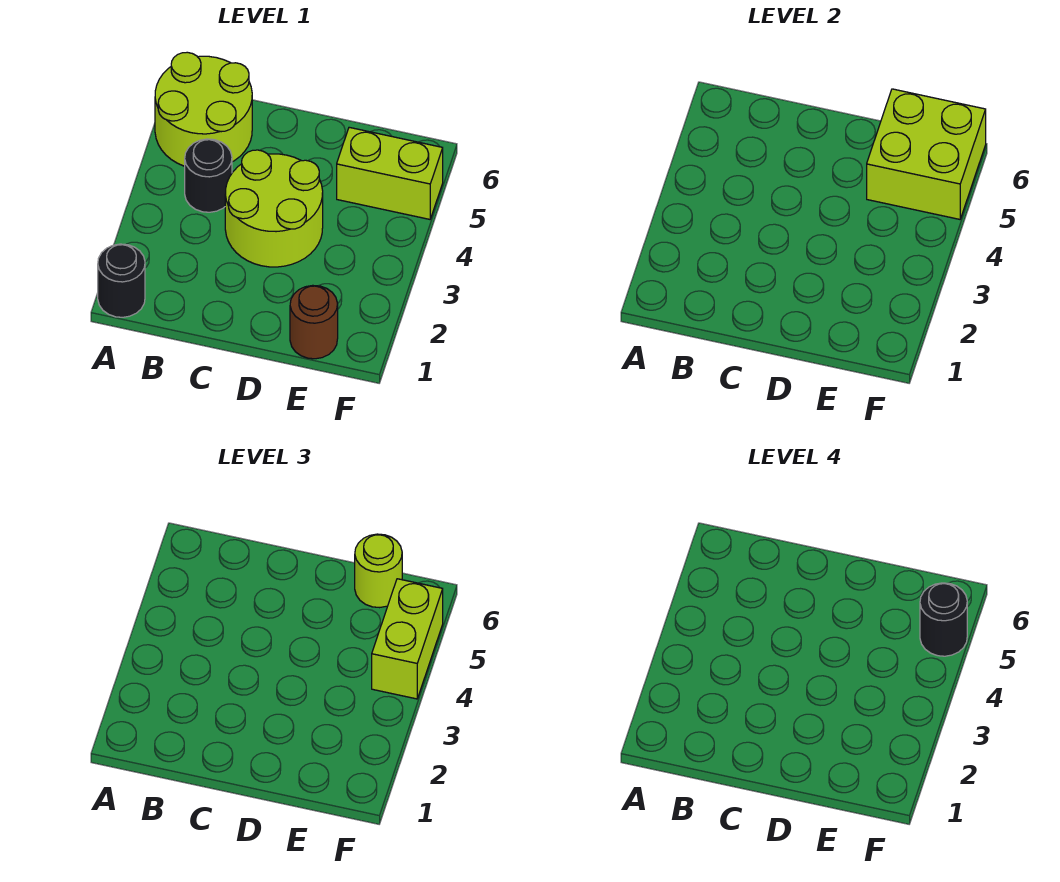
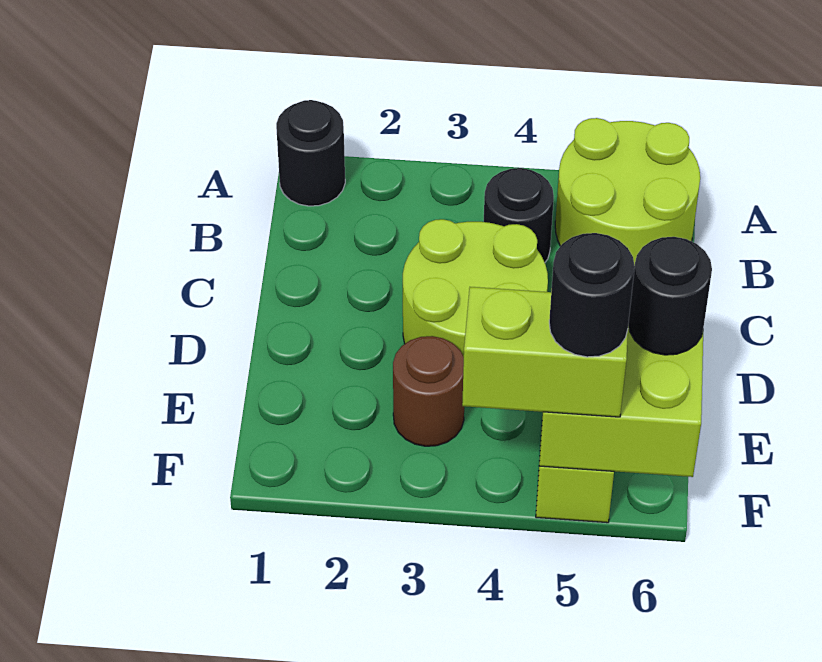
brown round brick E1 level 1 -> brown round brick E3 level 1
lime round brick E6 level 3 -> black round brick E6 level 3

